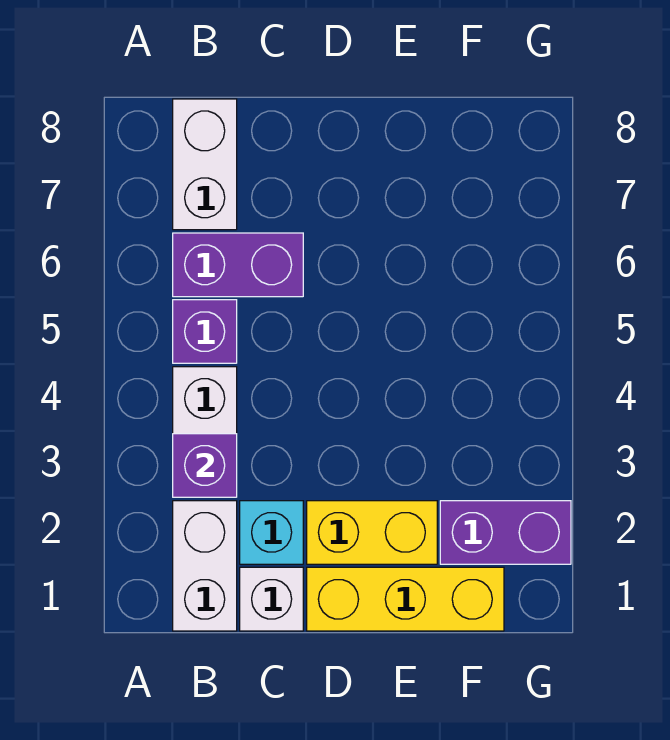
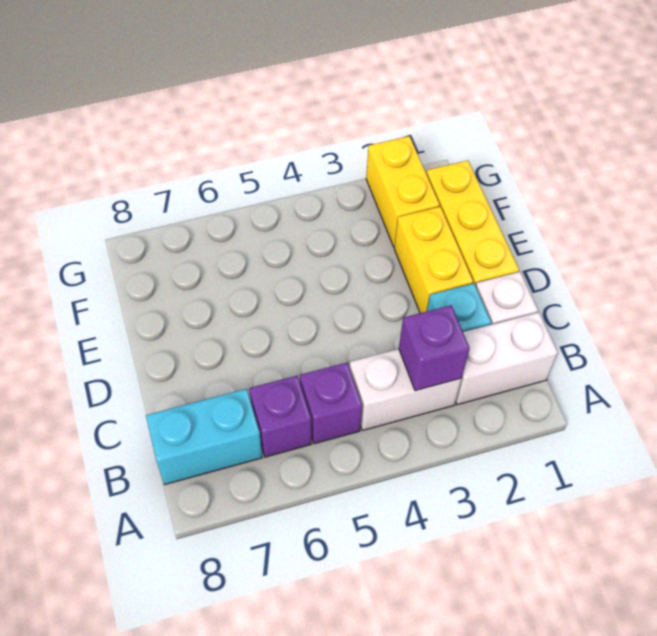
purple brick B6:C6 level 1 -> purple brick B6 level 1
white brick B7:B8 level 1 -> cyan brick B7:B8 level 1
purple brick F2:G2 level 1 -> yellow brick F2:G2 level 1

